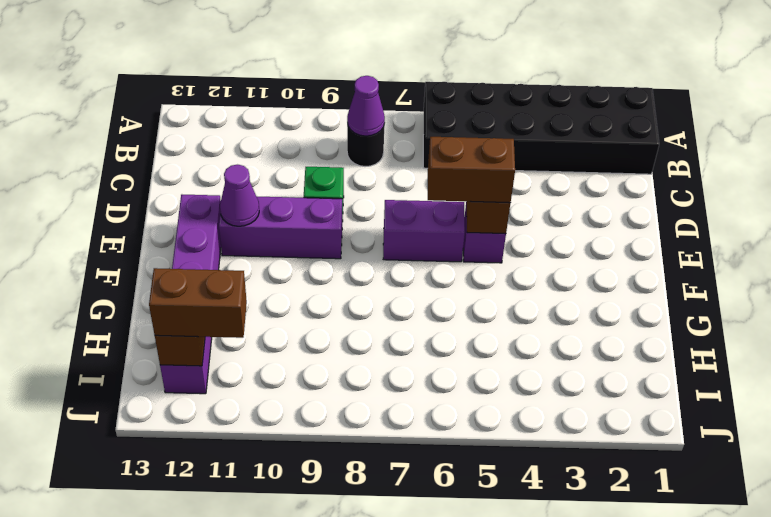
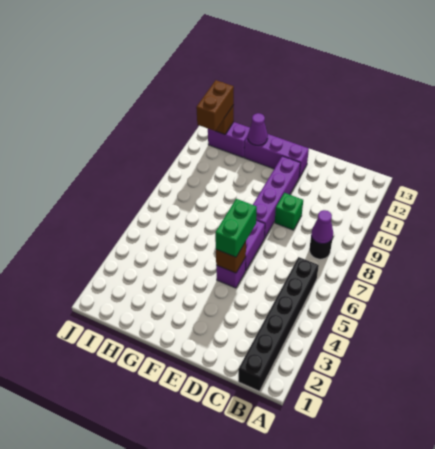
black brick A1:B6 level 1 -> black brick B1:B6 level 1
brown brick E5:E6 level 3 -> green brick E5:E6 level 3
purple brick E9:E11 level 1 -> purple brick E8:E11 level 1
purple cone E11 level 2 -> purple cone G12 level 2

